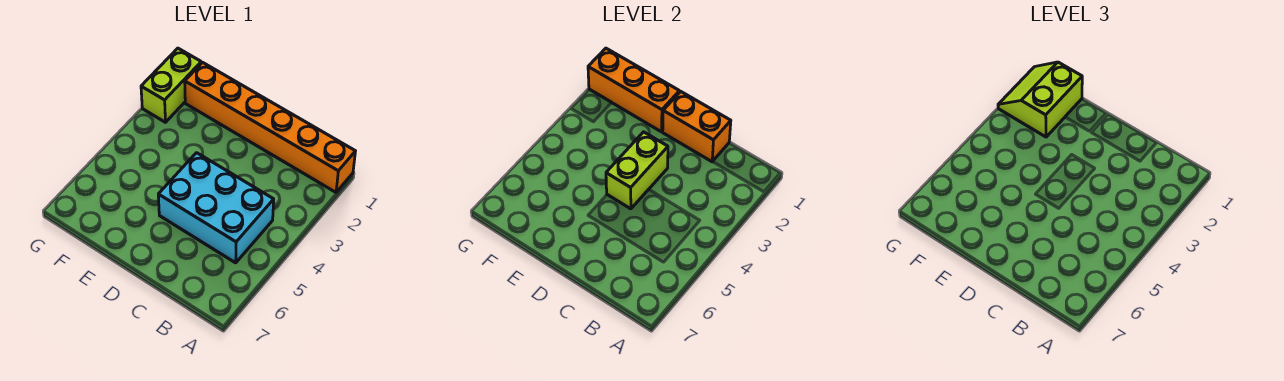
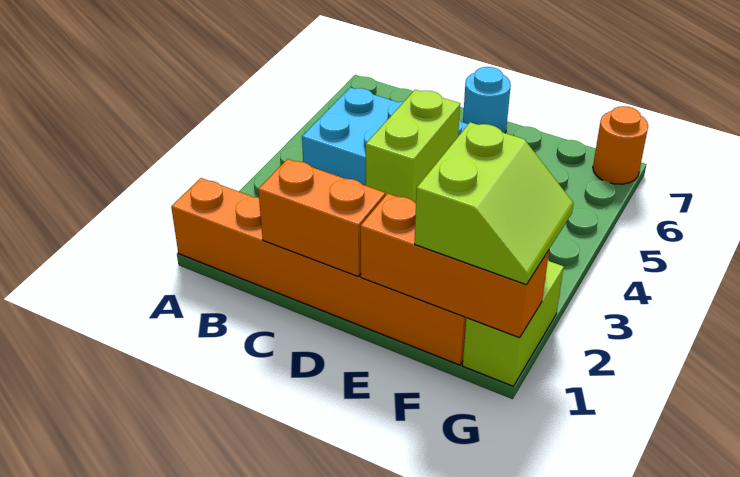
none -> cyan round brick D7 level 1
none -> orange round brick G7 level 1

